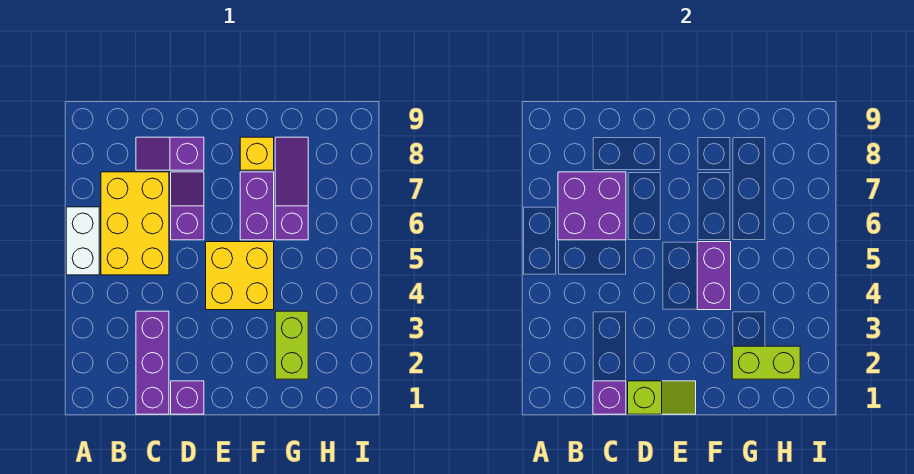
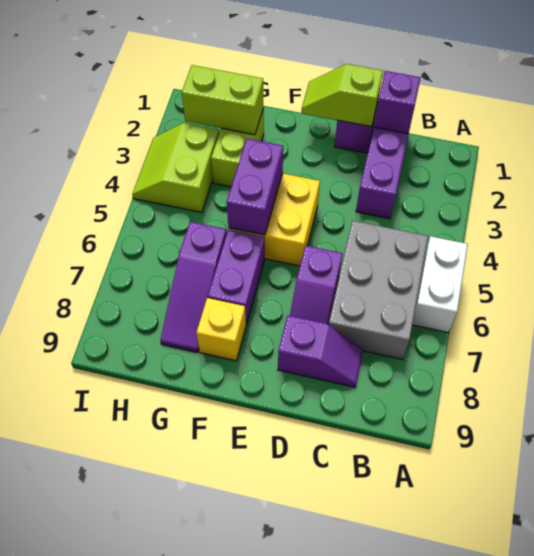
yellow brick B5:C7 level 1 -> grey brick B5:C7 level 1
purple brick B6:C7 level 2 -> none
none -> lime slope H3:I4 level 1 top H

